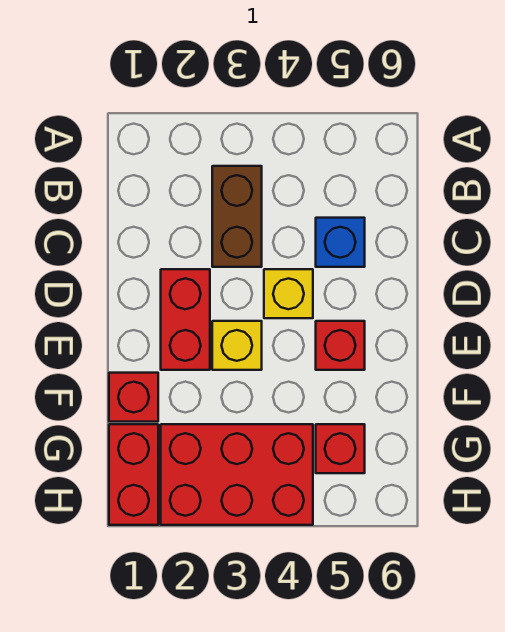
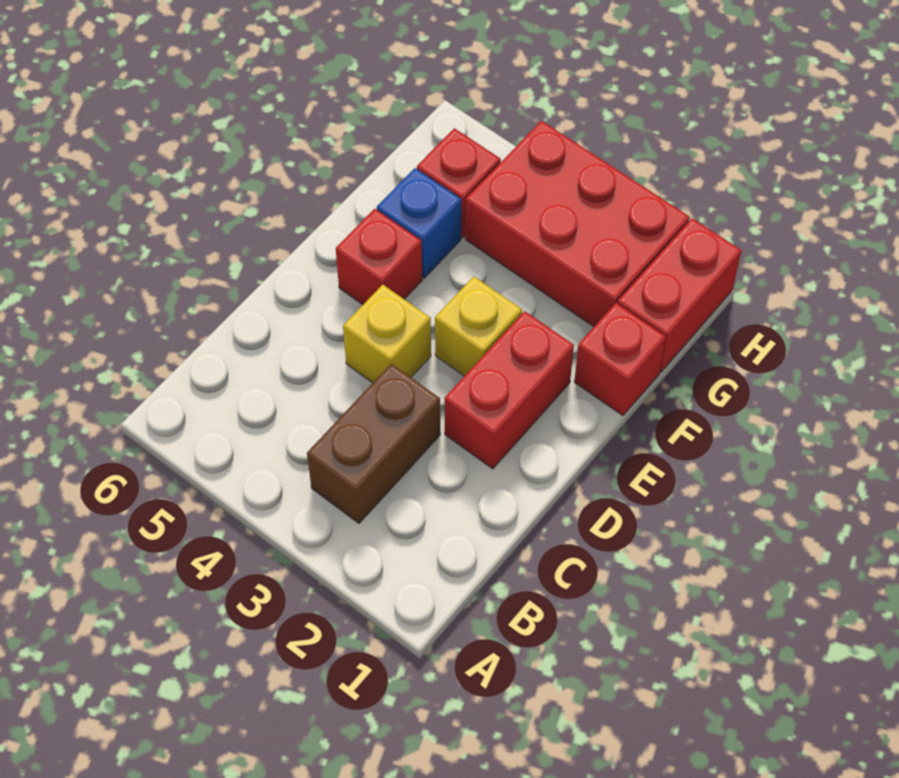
blue brick C5 level 1 -> blue brick F5 level 1

